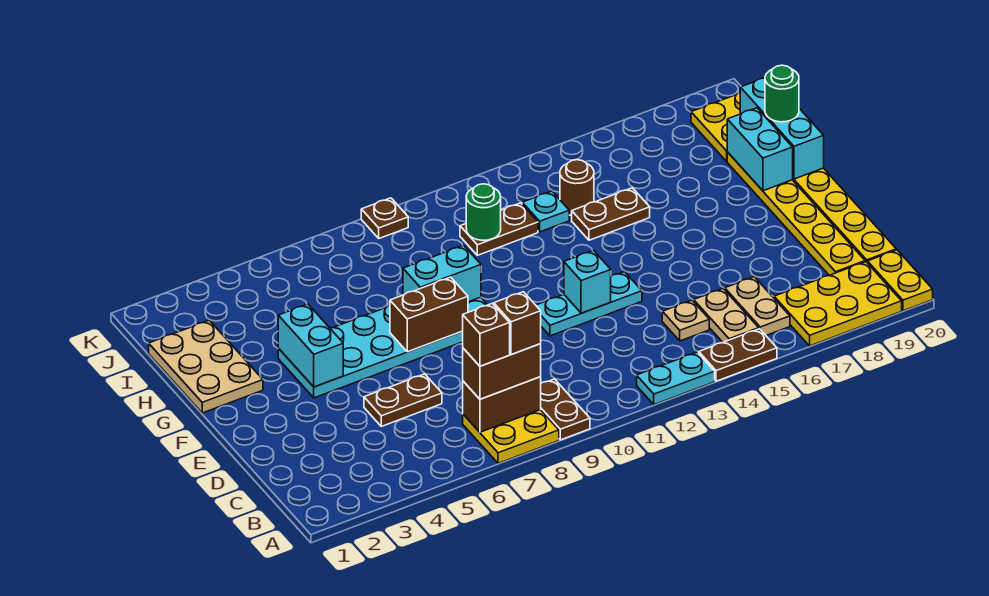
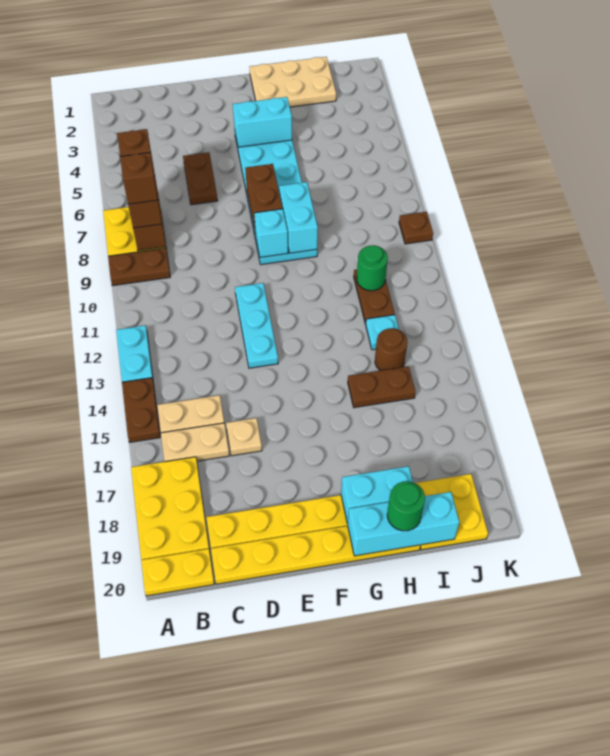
tan plate C14 level 1 -> tan plate D16 level 1
cyan brick E12 level 2 -> cyan brick F9 level 2
brown plate H14:H15 level 1 -> brown plate H15:I15 level 1

